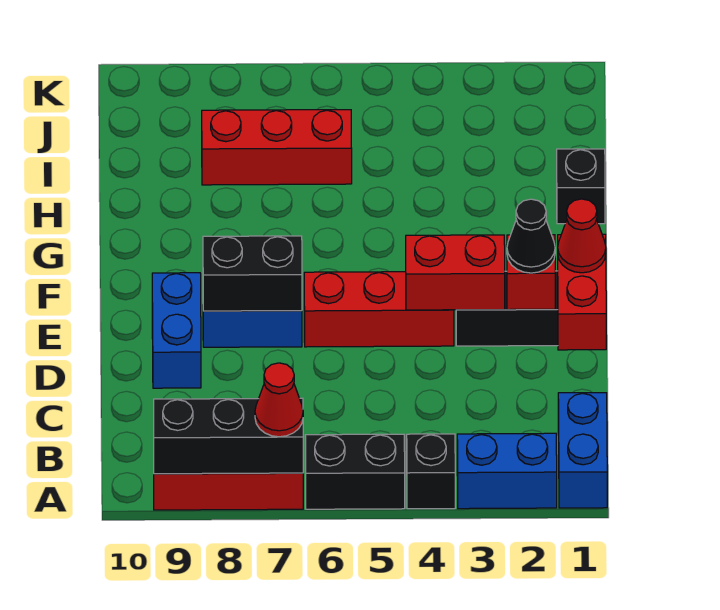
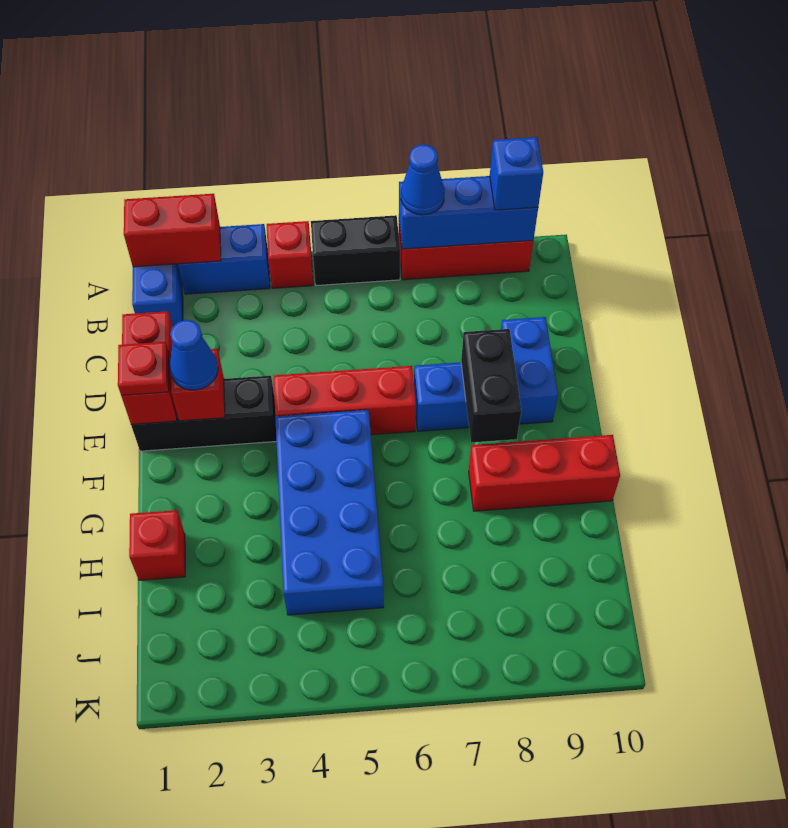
black brick A4 level 1 -> red brick A4 level 1
black brick A7:A9 level 2 -> blue brick A7:A9 level 2
red cone A7 level 3 -> blue cone A7 level 3
none -> blue brick A9 level 3
red cone E1 level 3 -> red plate E1 level 3
black cone E2 level 3 -> blue cone E2 level 3
red brick E3:E4 level 2 -> red brick A1:A2 level 2
black brick E7:E8 level 2 -> black brick E8:F8 level 2
none -> blue brick F4:I5 level 1
black brick H1 level 1 -> red brick H1 level 1
red brick I6:I8 level 1 -> red brick G8:G10 level 1

